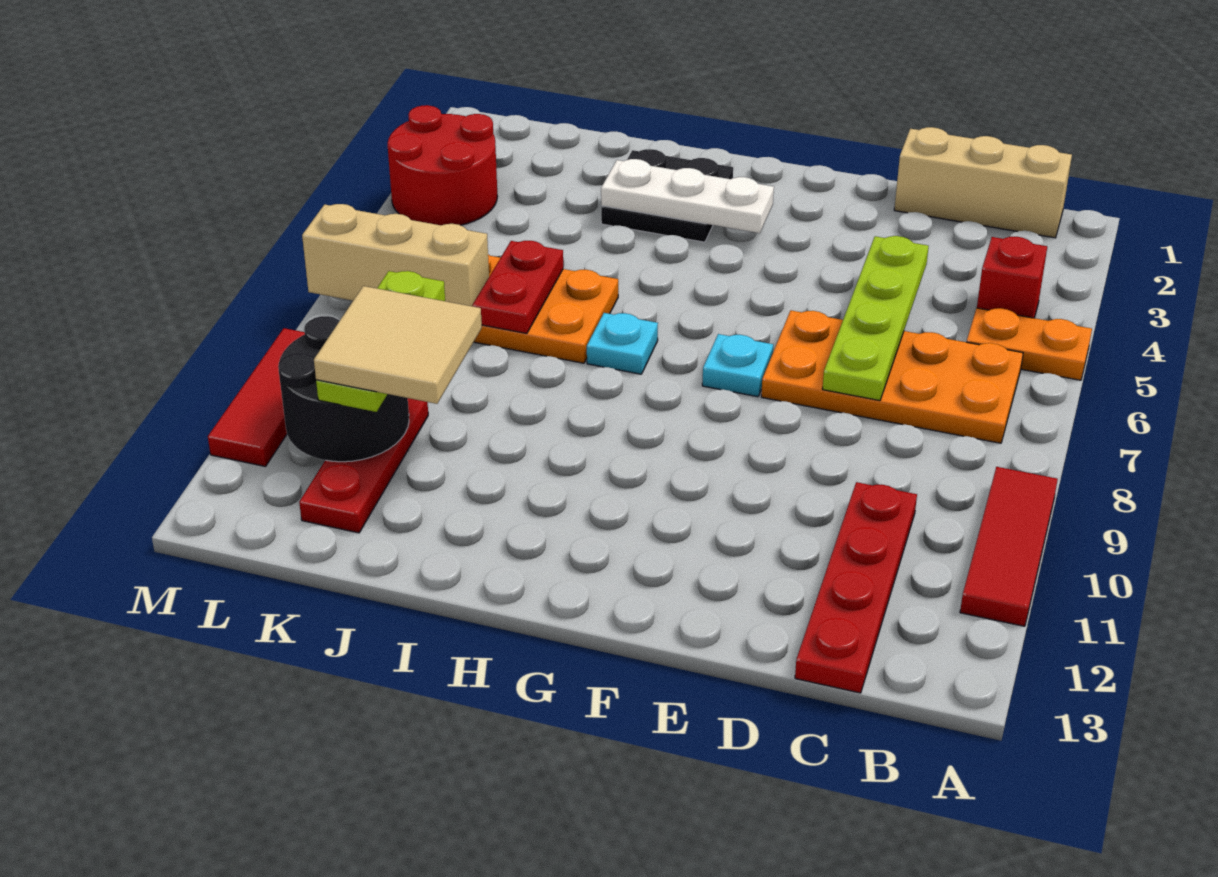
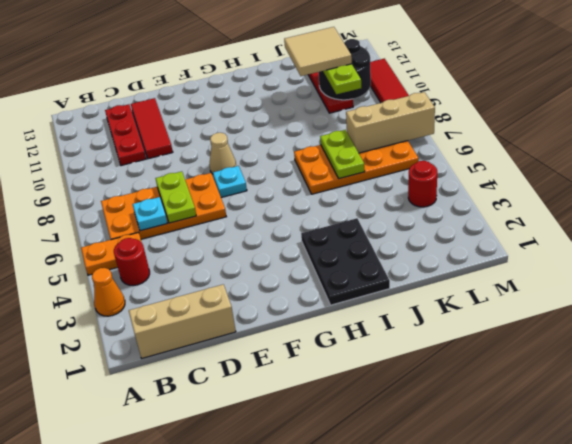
none -> orange cone A3 level 1
red tile A9:A11 level 1 -> red tile D10:D12 level 1
red brick B4 level 1 -> red round brick B4 level 1
red plate C10:C13 level 1 -> red plate C10:C12 level 1
lime plate D4:D7 level 2 -> lime plate D6:D7 level 2
none -> tan cone F8 level 1
white plate G3:I3 level 2 -> none
black plate H2:I3 level 1 -> black plate H1:I3 level 1
cyan plate H7 level 1 -> cyan plate C6 level 2
red plate J6:J7 level 2 -> lime plate J6:J7 level 2
red round brick L3:M4 level 1 -> red round brick L4 level 1

